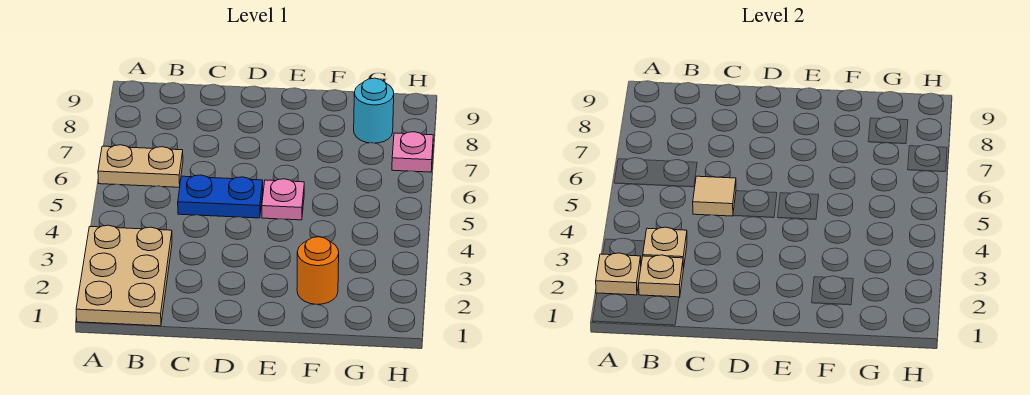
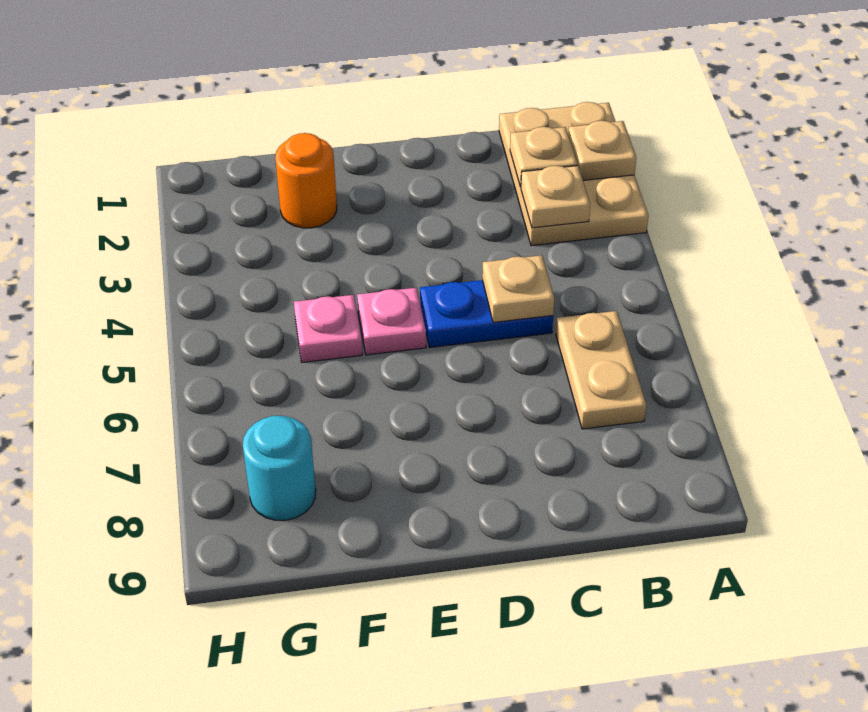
tan plate A6:B6 level 1 -> tan plate B6:B7 level 1
tan tile C5 level 2 -> tan plate C5 level 2
pink plate H7 level 1 -> pink plate F5 level 1

